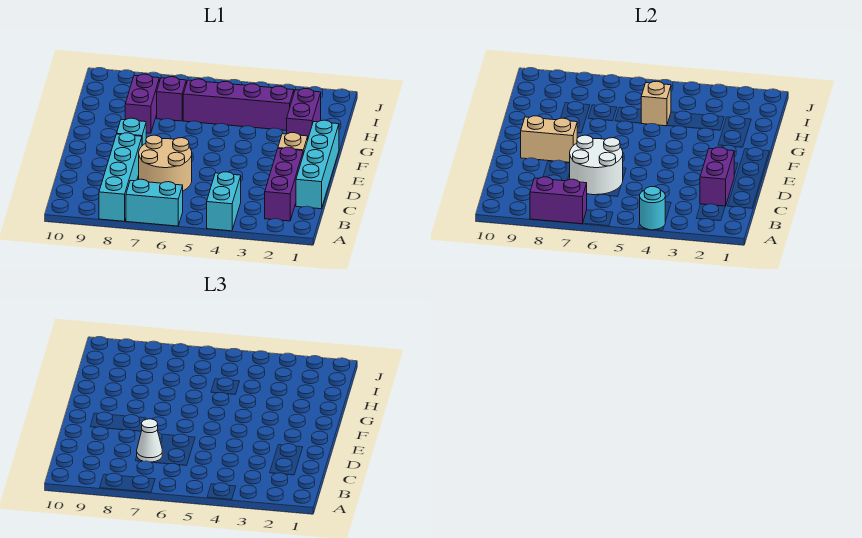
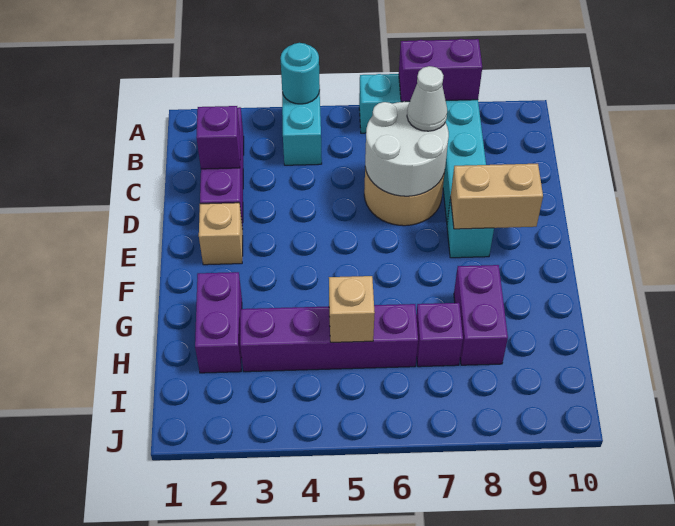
cyan brick C1:F1 level 1 -> none
purple brick C2:D2 level 2 -> purple brick C2 level 2

